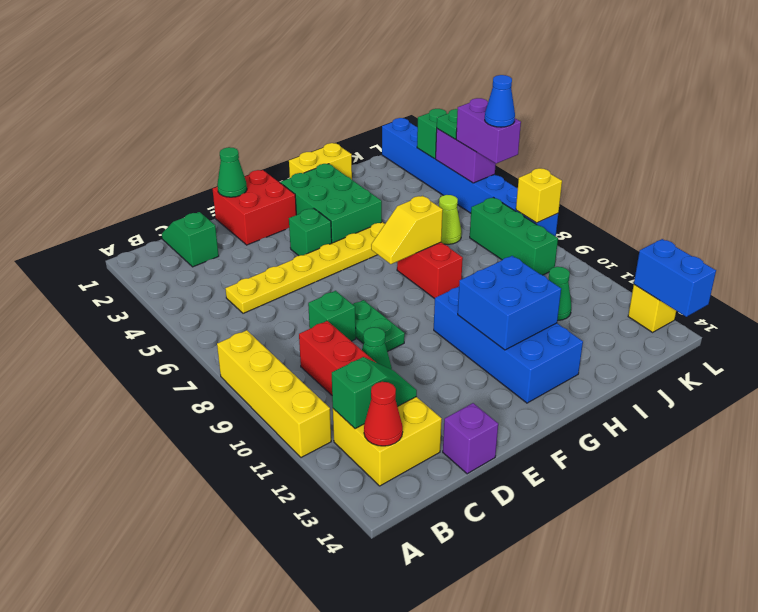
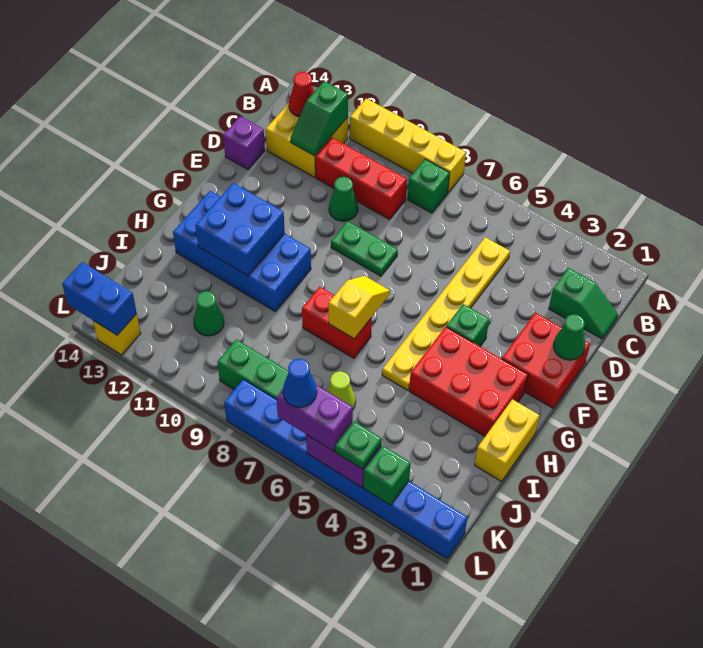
green brick D8 level 1 -> green brick B8 level 1
green brick G2:H4 level 1 -> red brick G2:H4 level 1
yellow brick L8 level 2 -> none

